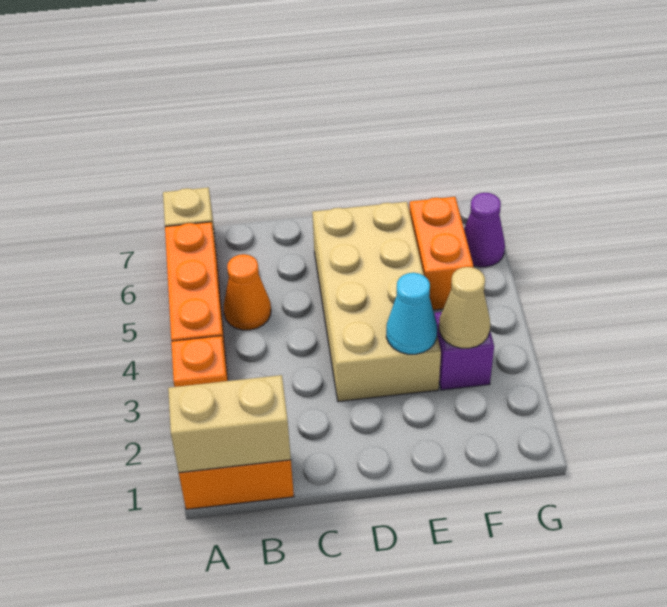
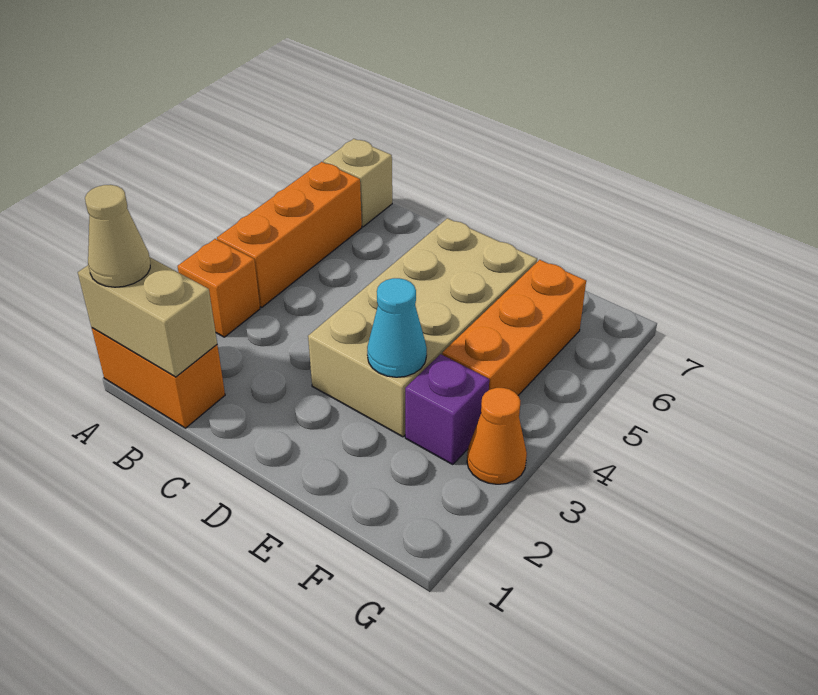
orange cone B5 level 1 -> orange cone G3 level 1
tan cone F3 level 2 -> tan cone A1 level 3
orange brick F5:F6 level 1 -> orange brick F4:F6 level 1
purple cone G6 level 1 -> none

